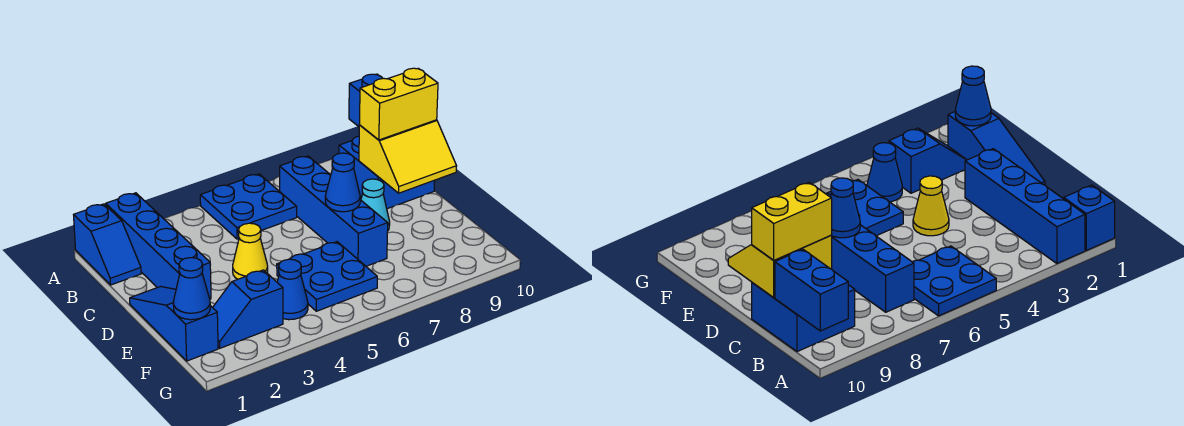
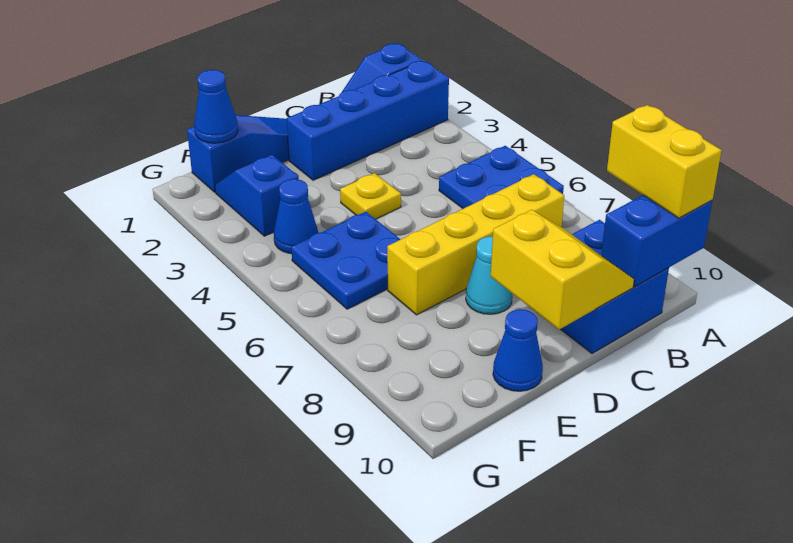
blue brick B7:E7 level 1 -> yellow brick B7:E7 level 1
yellow slope C9:D10 level 2 top C -> yellow slope C9:D10 level 2 top D
yellow brick C9:C10 level 3 -> yellow brick A9:A10 level 3
yellow cone D4 level 1 -> yellow plate D4 level 1
blue cone D7 level 2 -> blue cone E10 level 1

